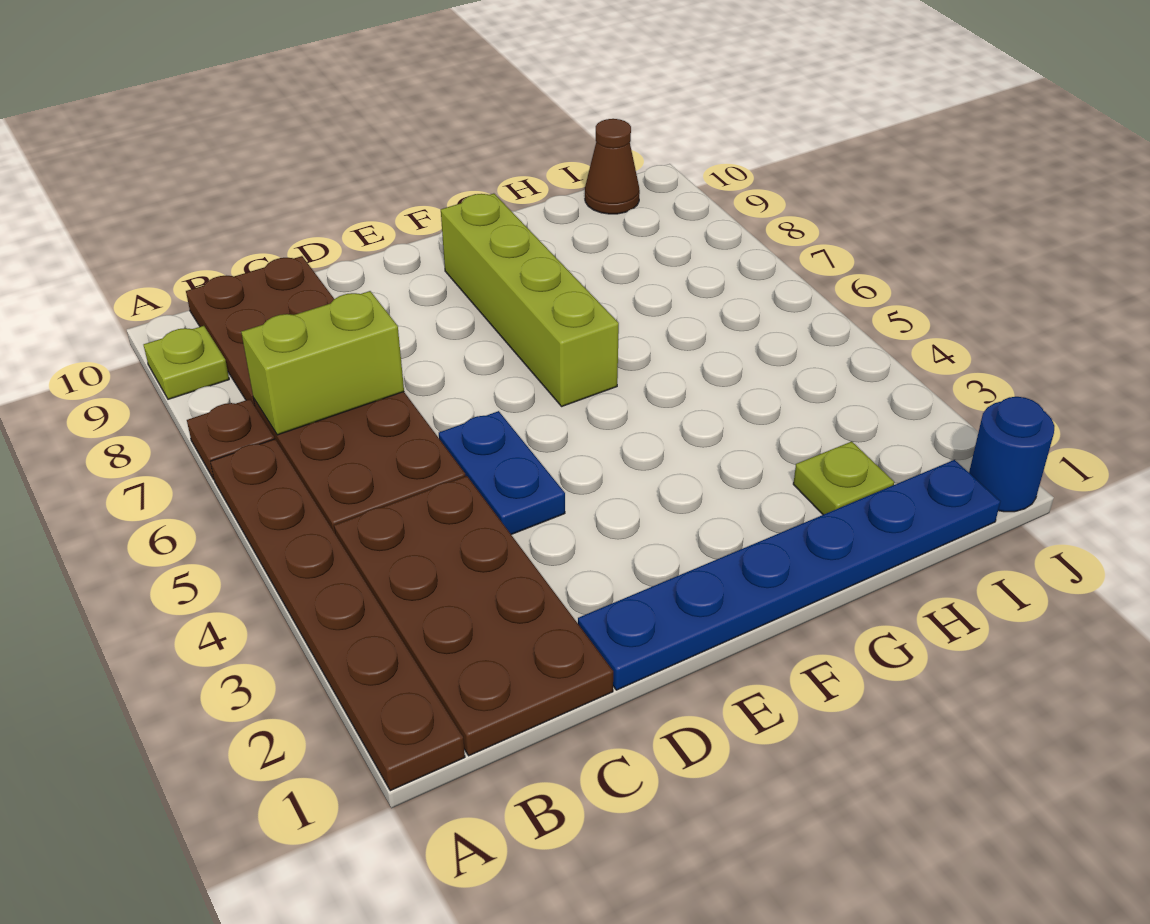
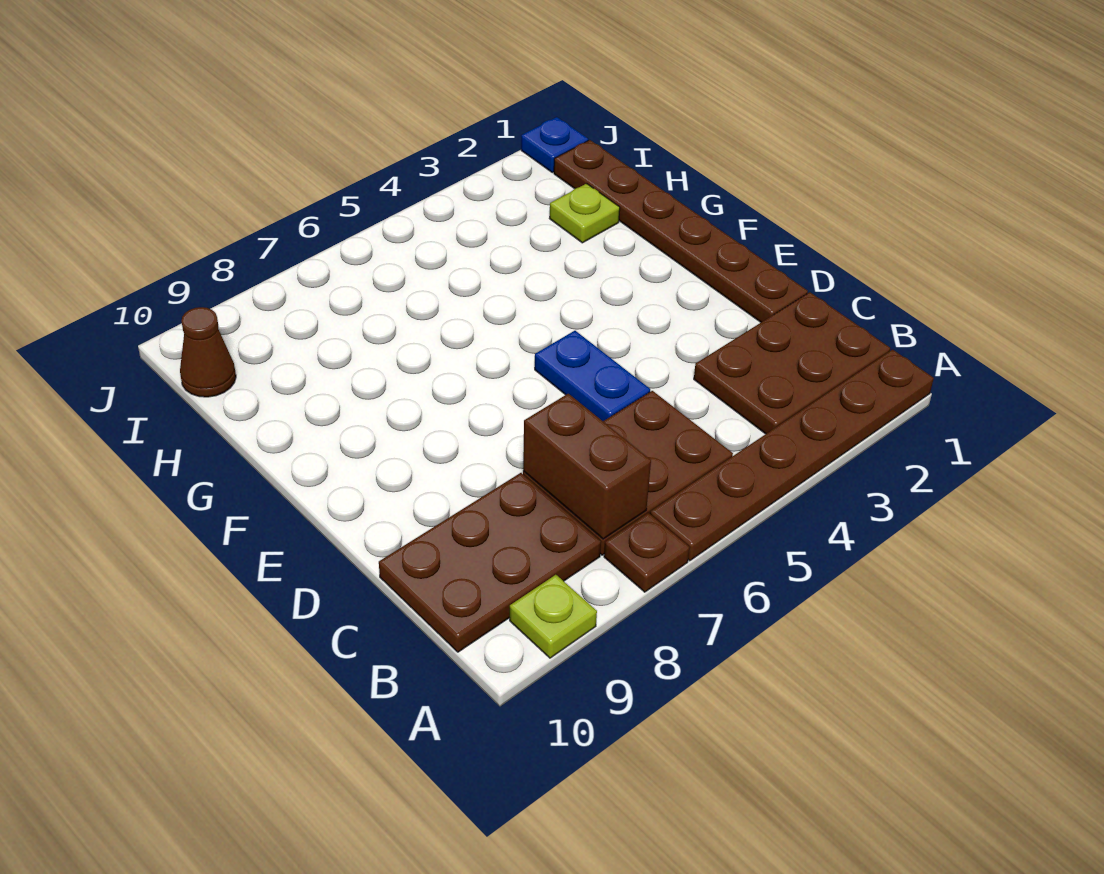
brown plate B1:C4 level 1 -> brown plate B1:C3 level 1
lime brick B7:C7 level 2 -> brown brick B7:C7 level 2
blue plate D1:I1 level 1 -> brown plate D1:I1 level 1
blue plate D4:D5 level 1 -> blue plate D5:E5 level 1
lime brick F6:F9 level 1 -> none
blue round brick J1 level 1 -> blue plate J1 level 1

